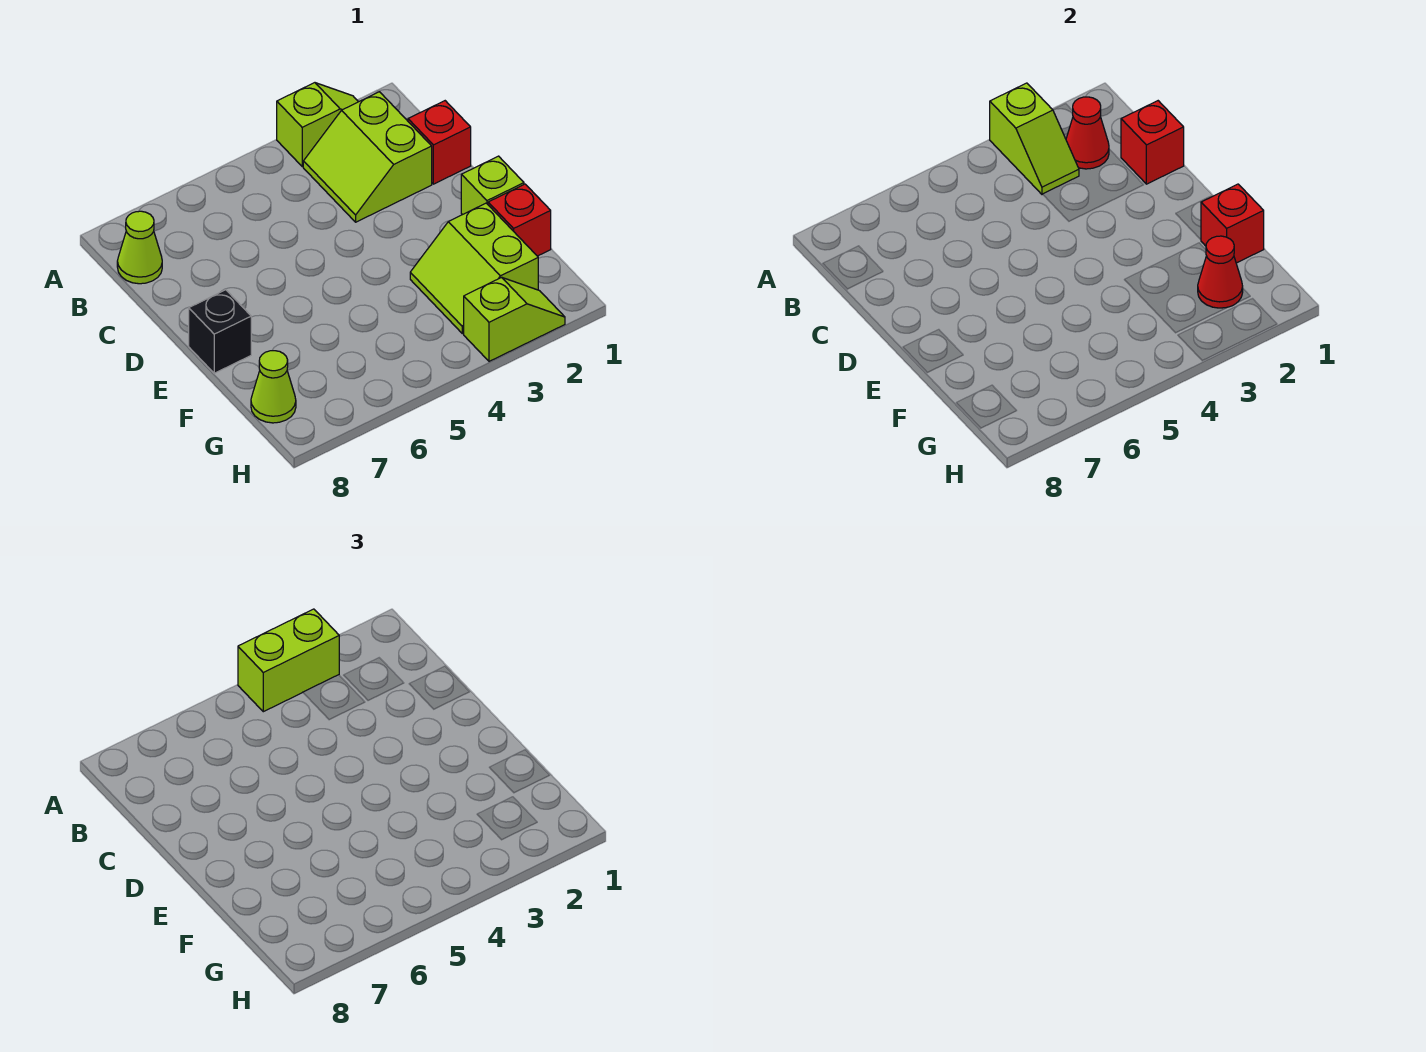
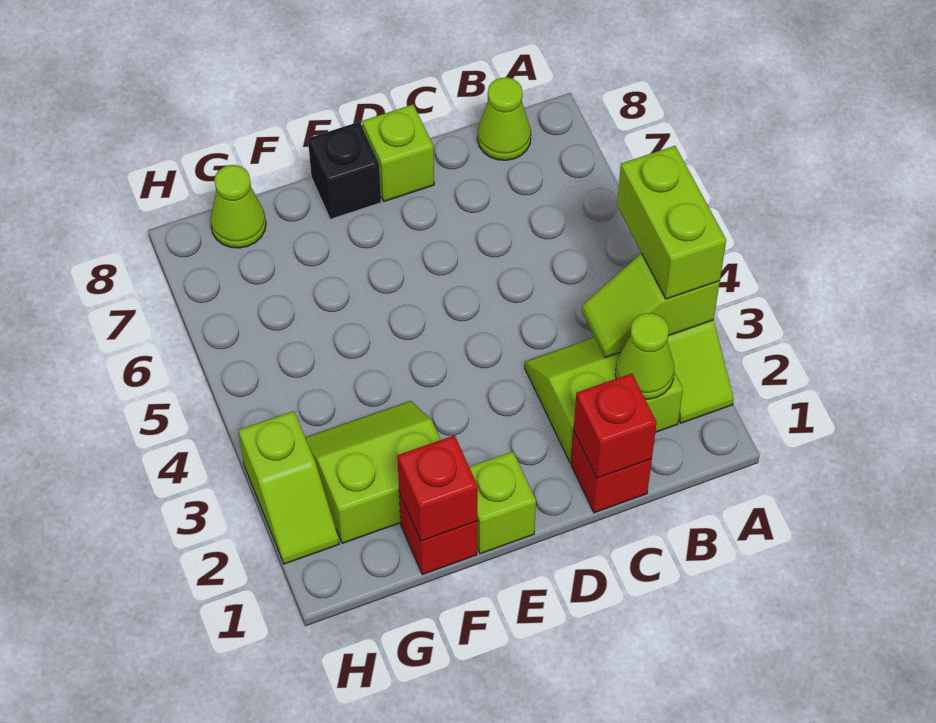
red cone B2 level 2 -> lime cone B2 level 2
none -> lime brick D8 level 1
red cone G2 level 2 -> none

